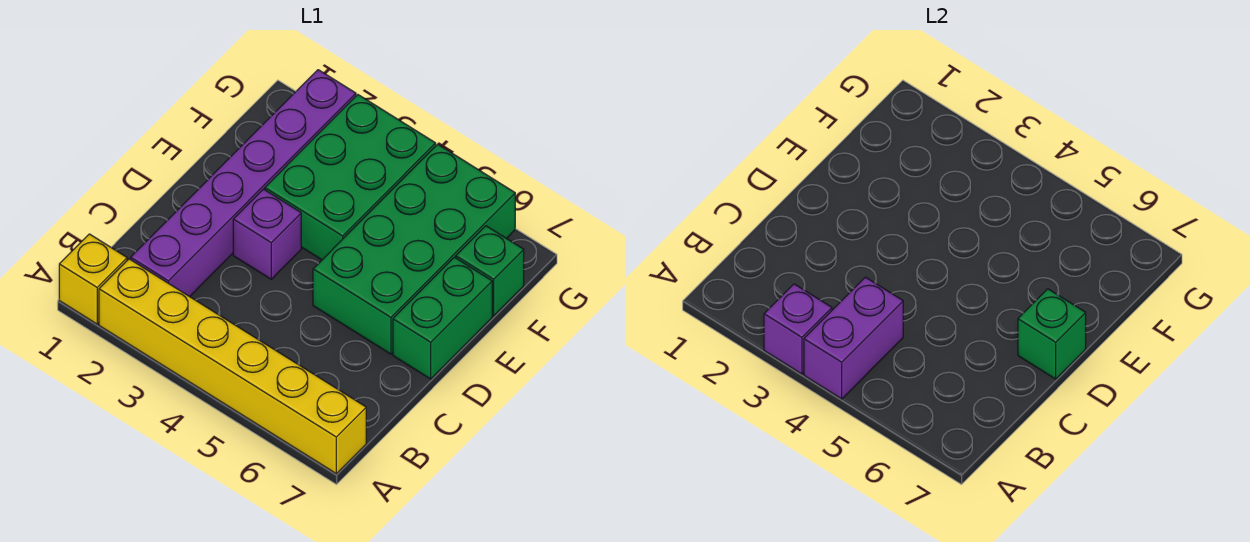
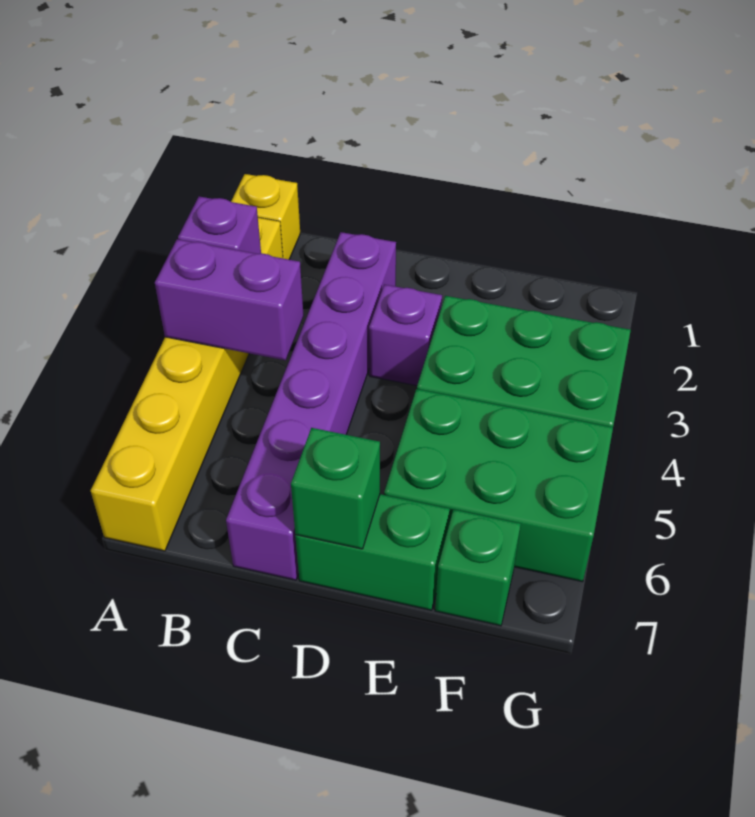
purple brick B2:G2 level 1 -> purple brick C2:C7 level 1
green brick D5:G6 level 1 -> green brick E5:G6 level 1

